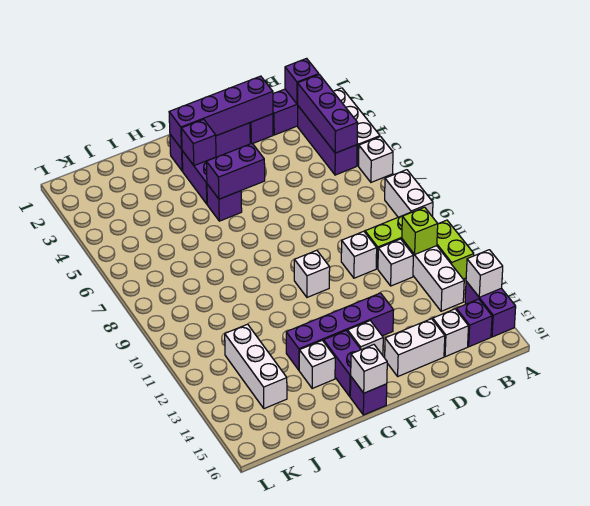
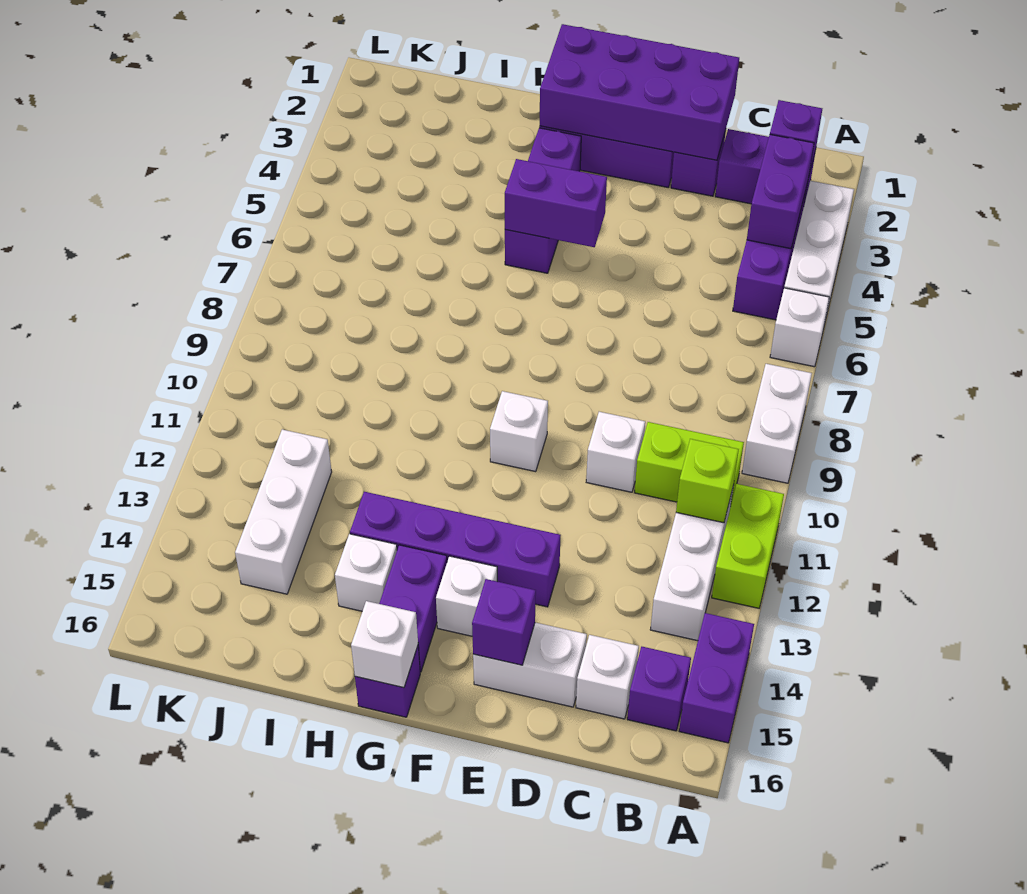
white brick A14 level 2 -> none
purple brick B3:B5 level 2 -> purple brick B3:B4 level 2
white brick C11 level 1 -> none
purple brick D2:G2 level 2 -> purple brick D1:G2 level 2
purple brick G3 level 2 -> purple brick E15 level 2

